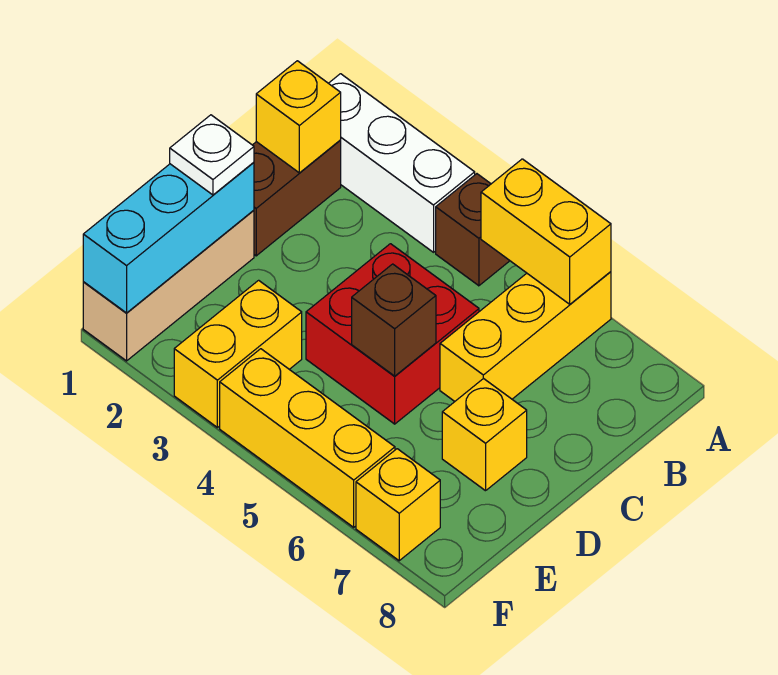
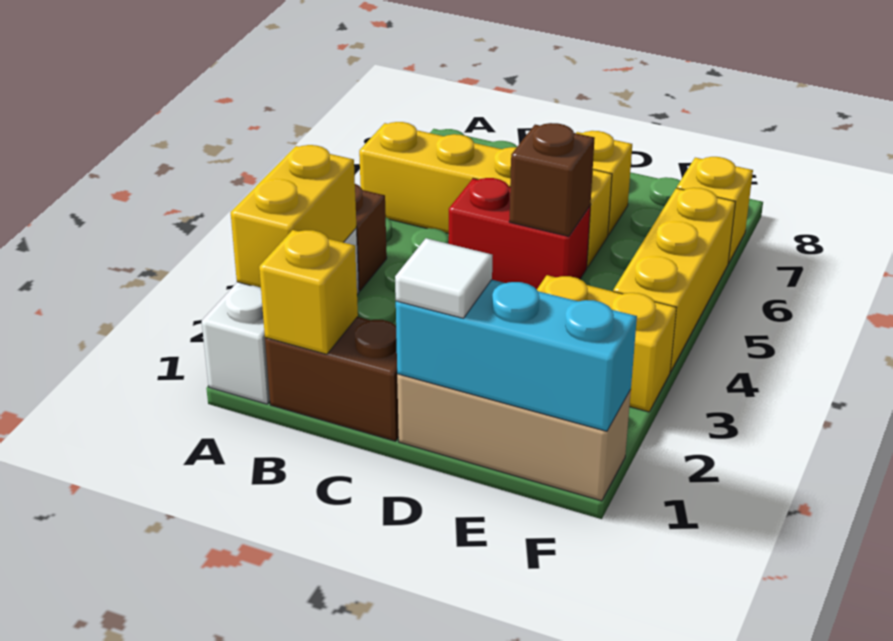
yellow brick A5:A6 level 2 -> yellow brick A2:A3 level 2
yellow brick A6:C6 level 1 -> yellow brick A6:D6 level 1
red brick C4:D5 level 1 -> red brick C5:D5 level 1
white plate D1 level 3 -> white tile D1 level 3

